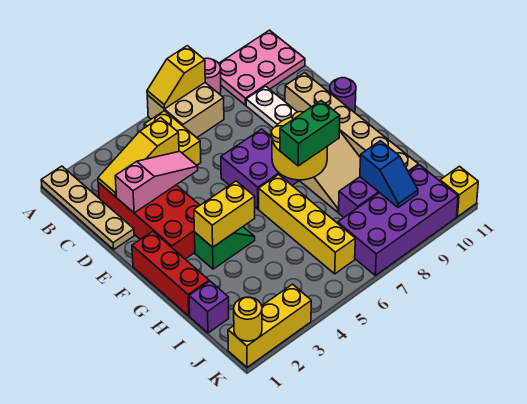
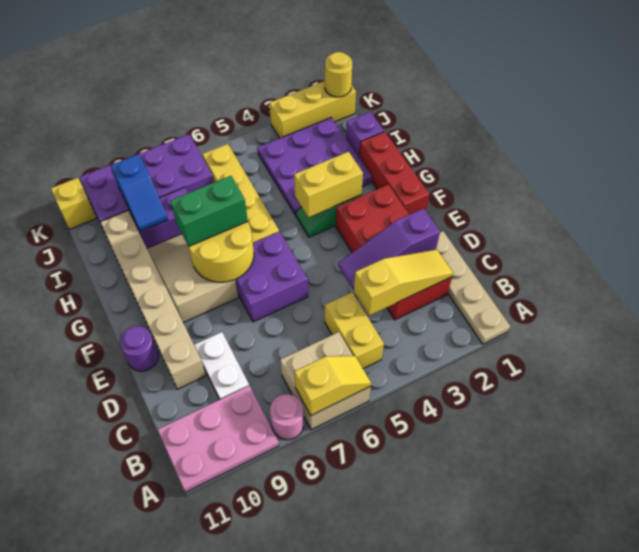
pink slope D2:D4 level 2 top 2 -> purple slope D2:D4 level 2 top 2
none -> purple plate H2:J4 level 1
blue slope I9:J9 level 2 top I -> blue slope I9:J9 level 2 top J

